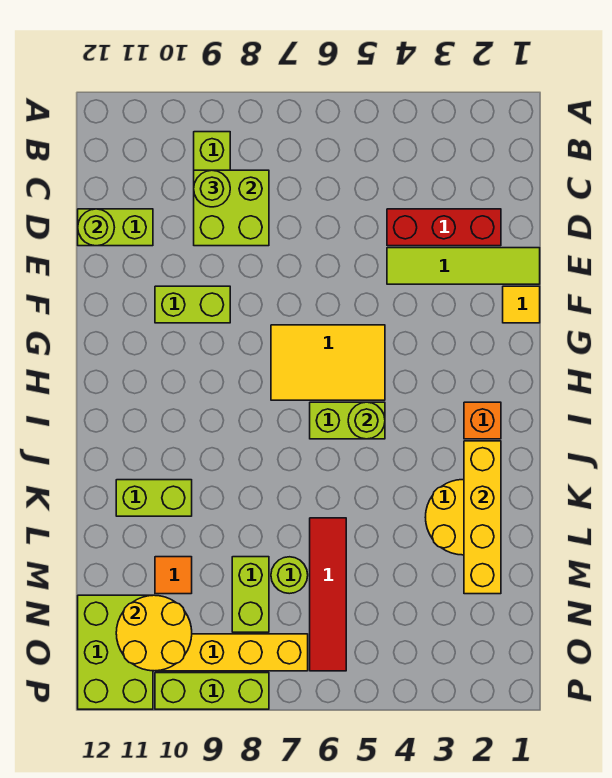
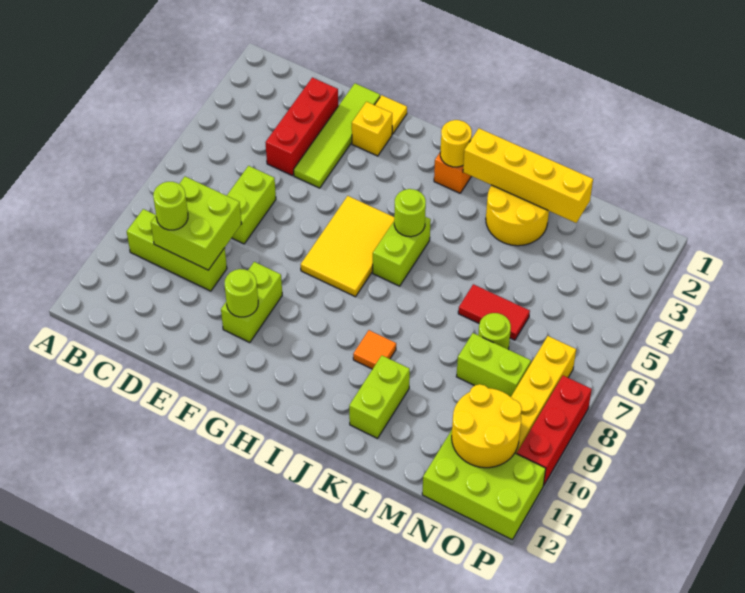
lime brick D11:D12 level 1 -> lime brick D6:D7 level 1
lime round brick D12 level 2 -> lime round brick F10 level 2
none -> yellow brick F2 level 1
none -> yellow round brick I2 level 2
red tile L6:O6 level 1 -> red tile L6:M6 level 1
orange tile M10 level 1 -> orange tile J9 level 1
lime brick P8:P10 level 1 -> red brick P8:P10 level 1

